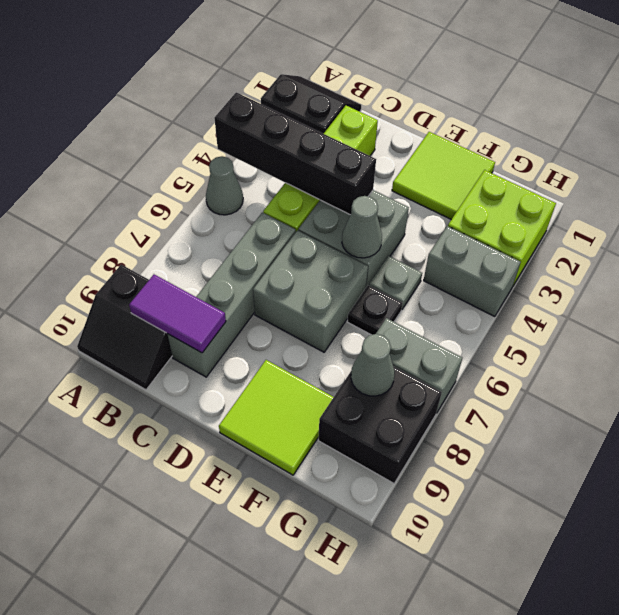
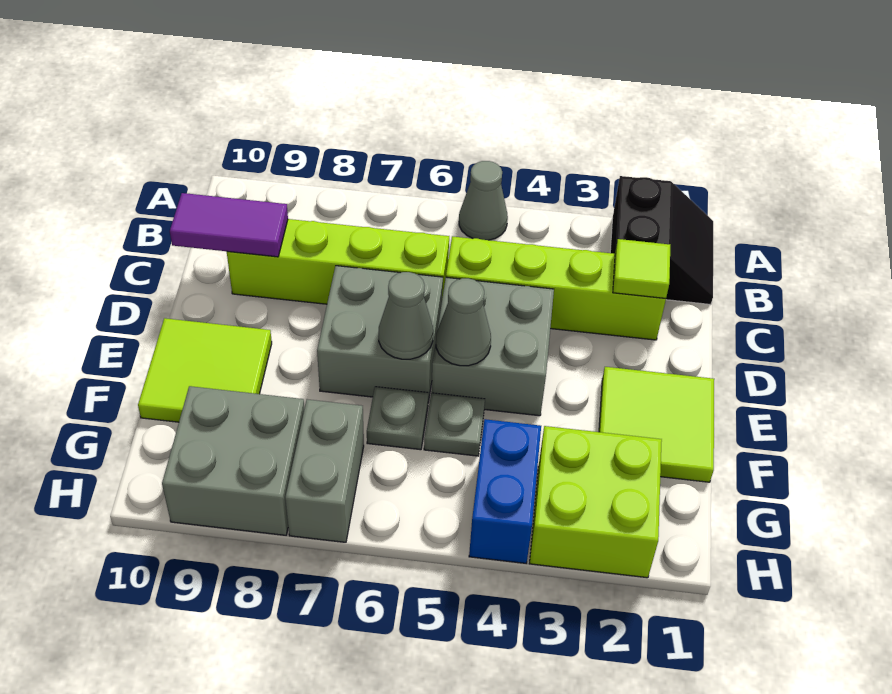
black brick A4:D4 level 2 -> none
black slope A9:B10 level 1 top 9 -> none
purple tile B9:C9 level 2 -> purple tile C9:C10 level 2
none -> lime tile C2 level 2
grey brick C6:C9 level 1 -> lime brick C6:C9 level 1
black plate F6 level 1 -> grey plate F6 level 1
grey brick G4:H4 level 1 -> blue brick G4:H4 level 1
black brick G8:H9 level 1 -> grey brick G8:H9 level 1
grey cone G8 level 2 -> grey cone E6 level 2

